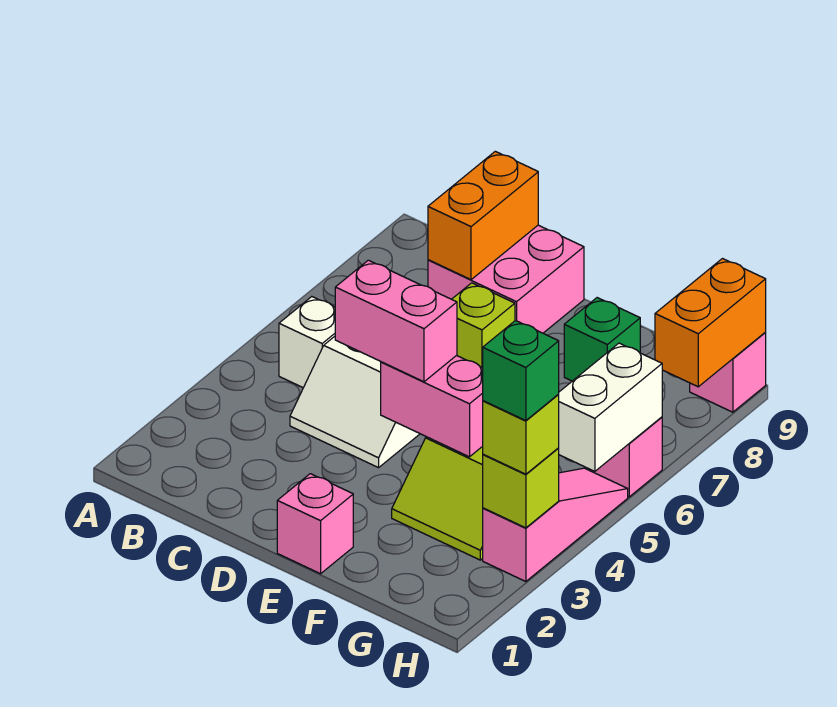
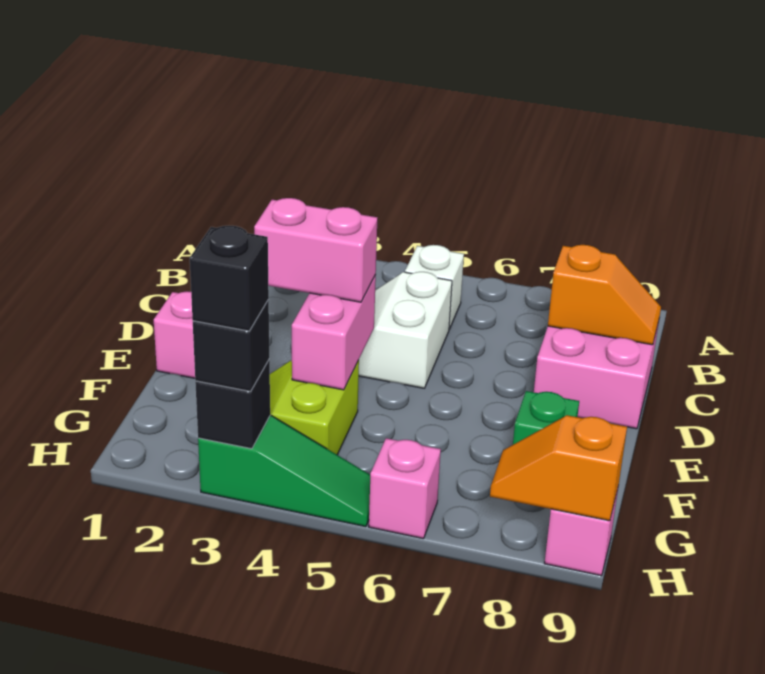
orange brick C8:C9 level 2 -> orange slope C8:C9 level 2 top 8
pink brick D4:E4 level 3 -> pink brick E3:E4 level 3
lime brick D7 level 1 -> none
pink slope H3:H5 level 1 top 3 -> green slope H3:H5 level 1 top 3
lime brick H3 level 2 -> black brick H3 level 2
lime brick H3 level 3 -> black brick H3 level 3
green brick H3 level 4 -> black brick H3 level 4
white brick H5:H6 level 2 -> none
orange brick H8:H9 level 2 -> orange slope H8:H9 level 2 top 9

